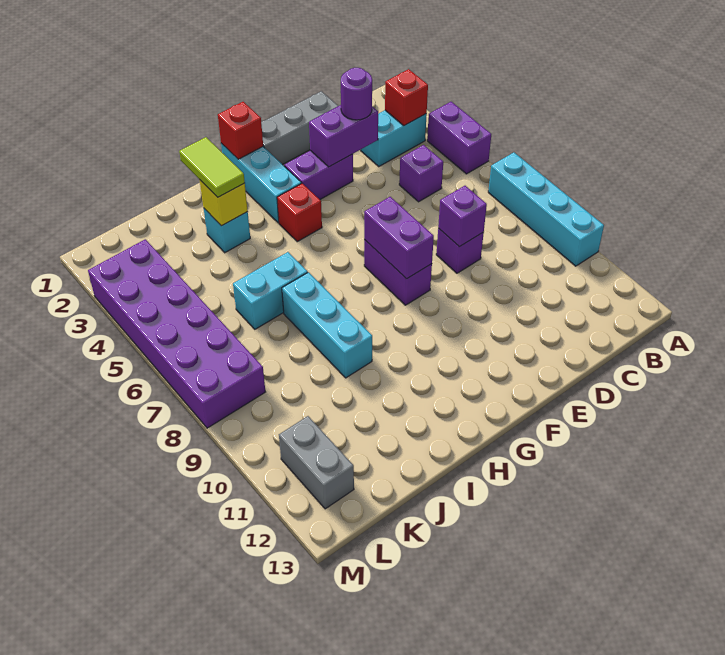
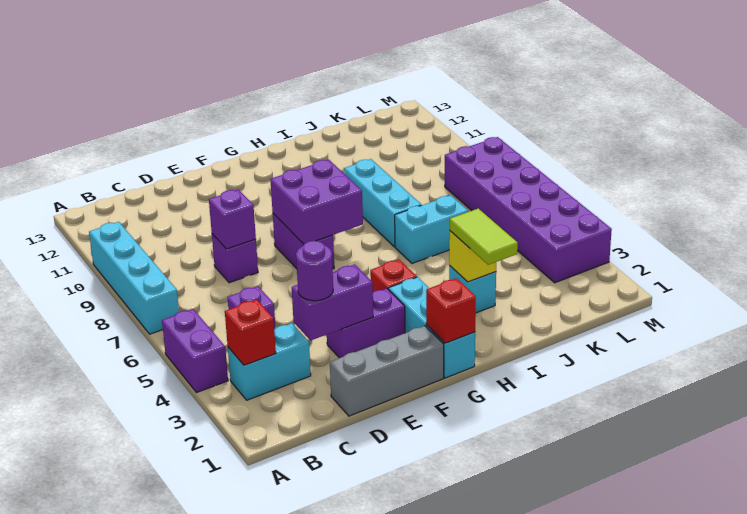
purple brick F7:F8 level 2 -> purple brick F7:G8 level 2
grey brick L11:L12 level 1 -> none

